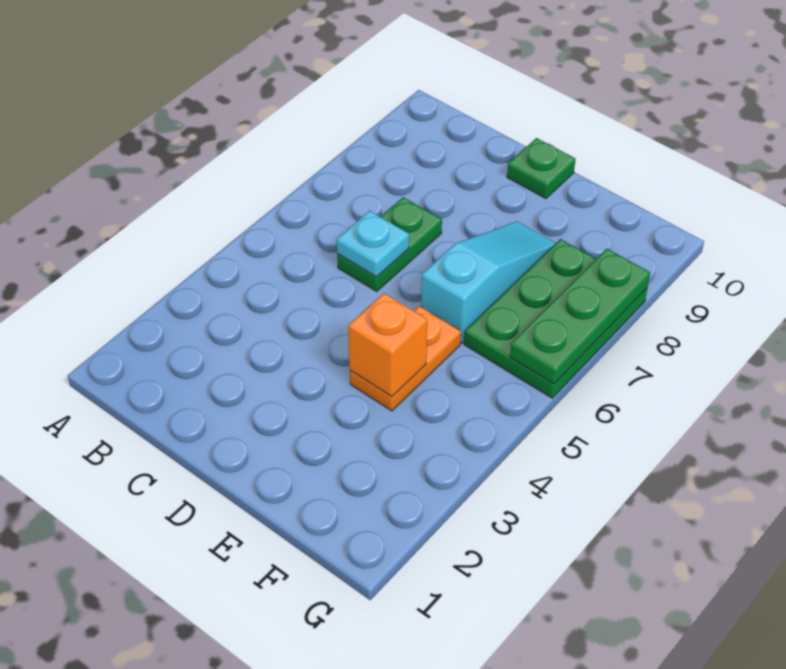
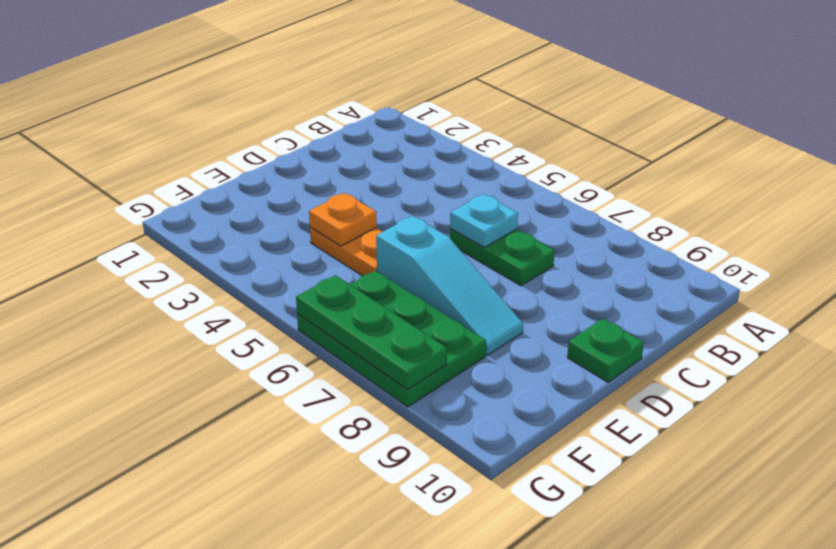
orange brick E4 level 2 -> orange plate E4 level 2

